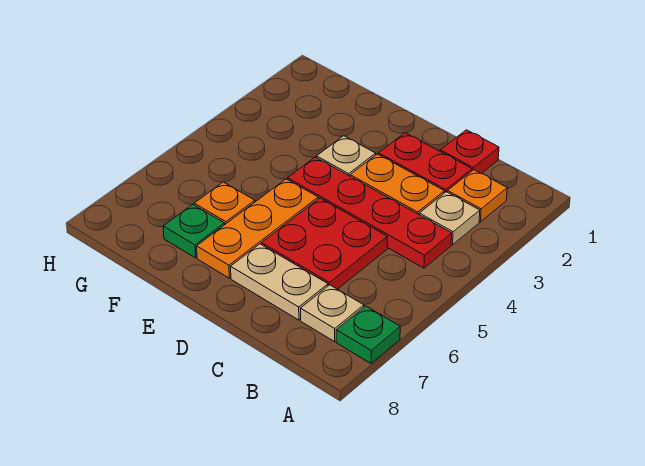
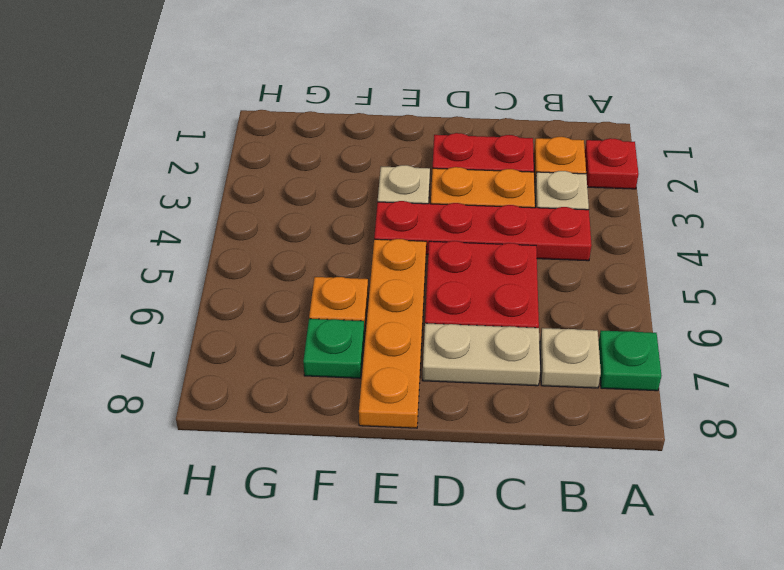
red plate C1 level 1 -> red plate A2 level 1
orange plate E5:E7 level 1 -> orange plate E5:E8 level 1

